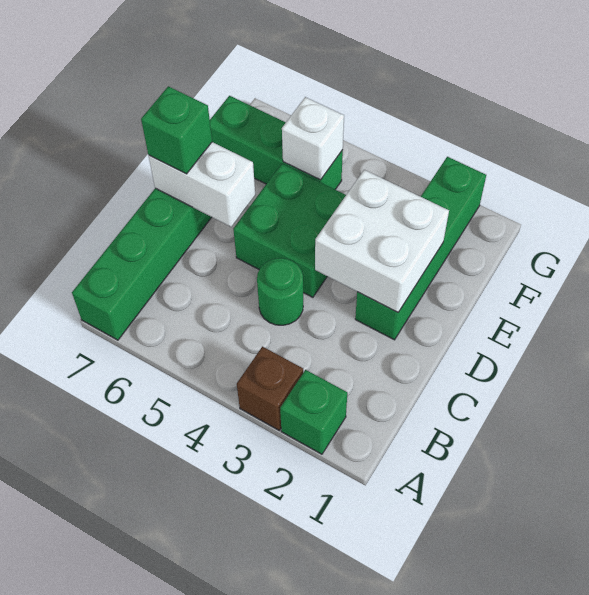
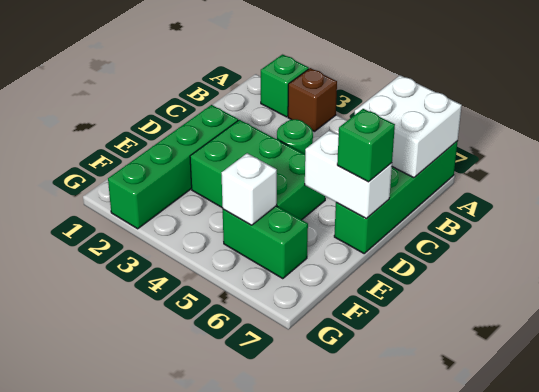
white brick D2:E3 level 2 -> white brick A6:B7 level 2
green brick D4:E5 level 1 -> green brick D3:E5 level 1
green brick F5:F7 level 1 -> green brick F5:F6 level 1

